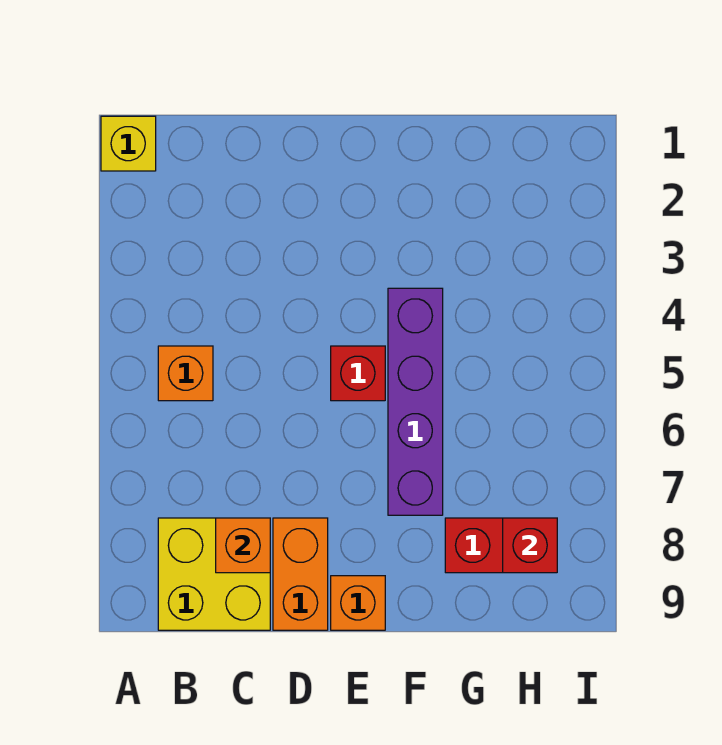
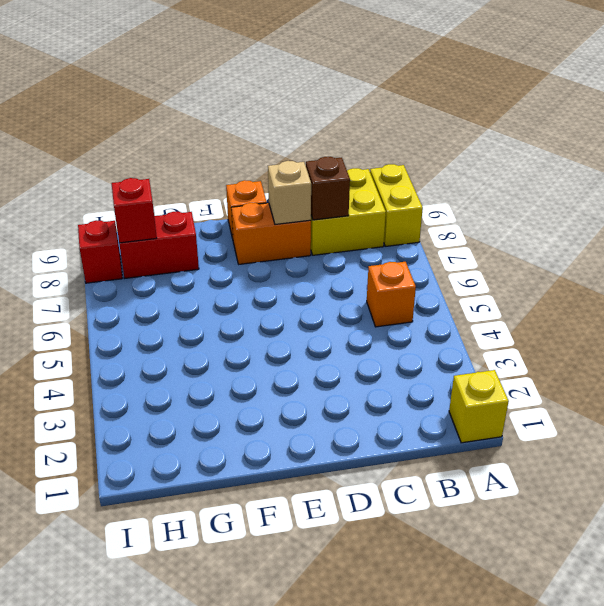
none -> yellow brick A8:A9 level 1
orange brick C8 level 2 -> brown brick C8 level 2
orange brick D8:D9 level 1 -> orange brick D8:E8 level 1
none -> tan brick D8 level 2
red brick E5 level 1 -> red brick I8 level 1
purple brick F4:F7 level 1 -> none

